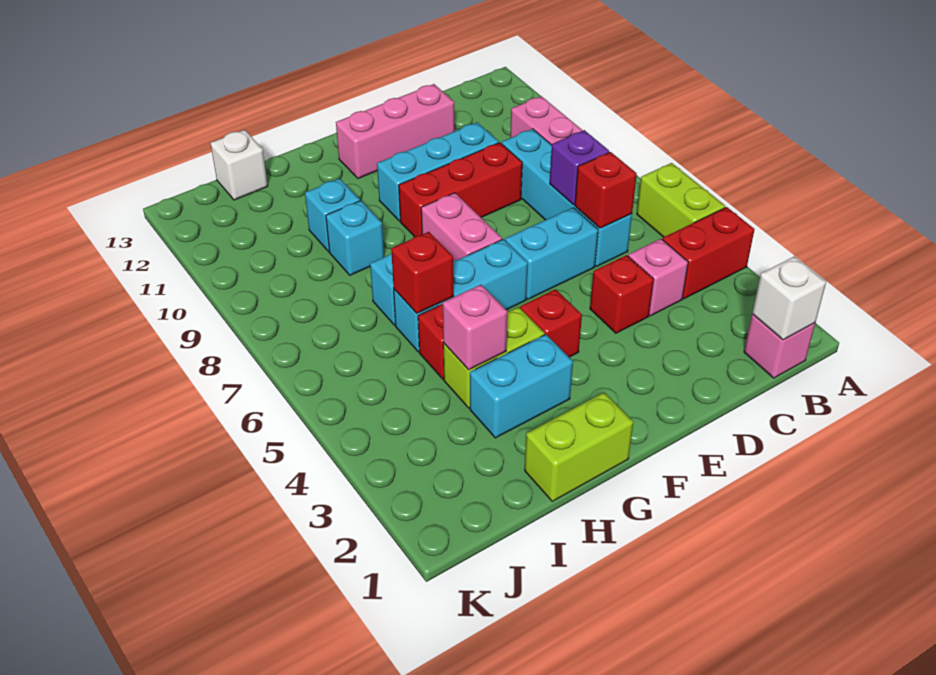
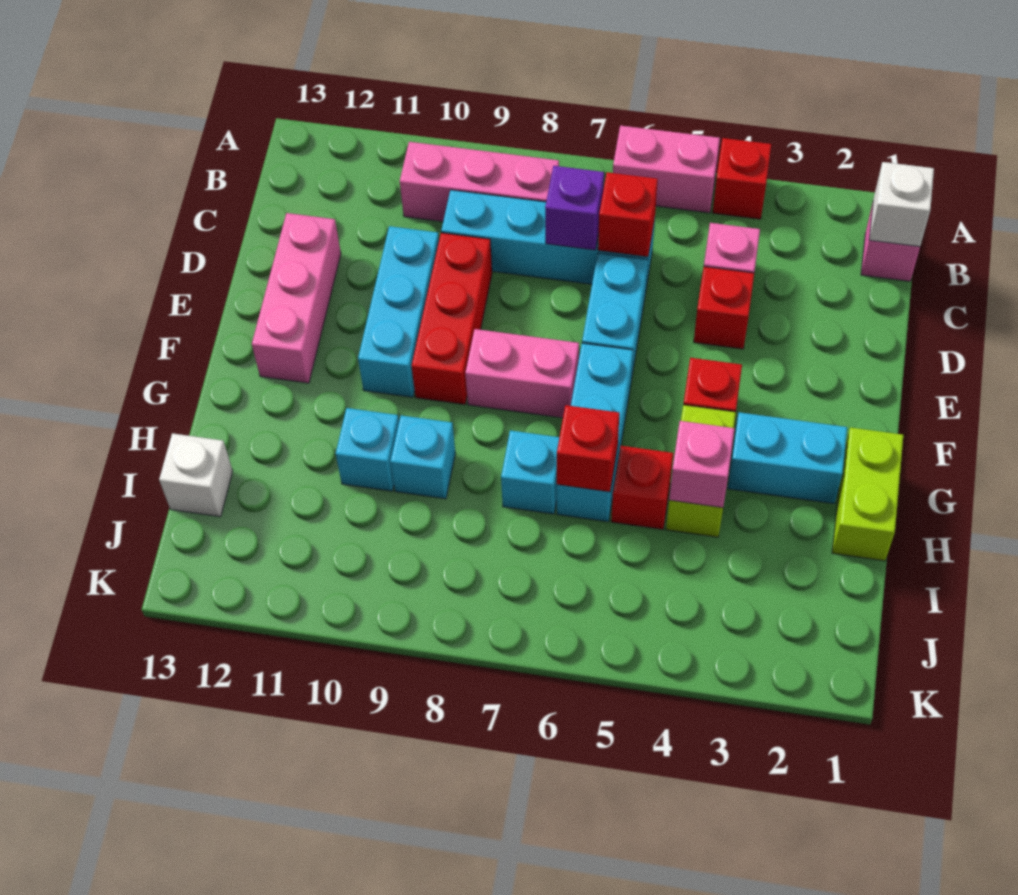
red brick A4:B4 level 1 -> red brick A4 level 1
lime brick A5:A6 level 1 -> pink brick A5:A6 level 1
cyan brick G3:H3 level 1 -> cyan brick G2:G3 level 1

